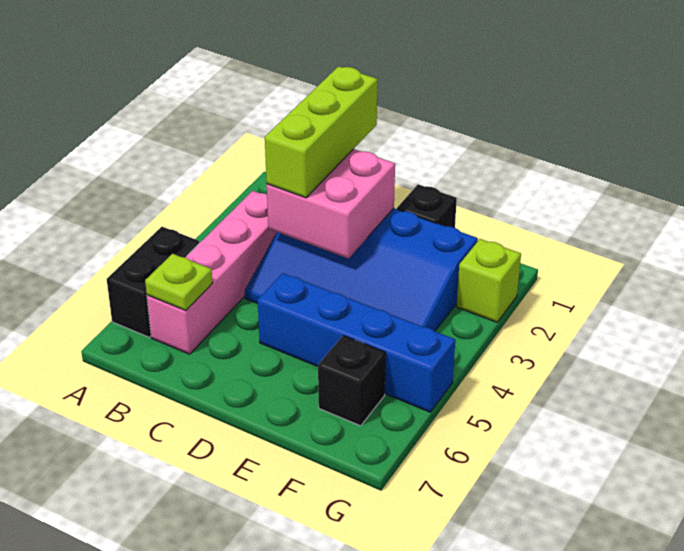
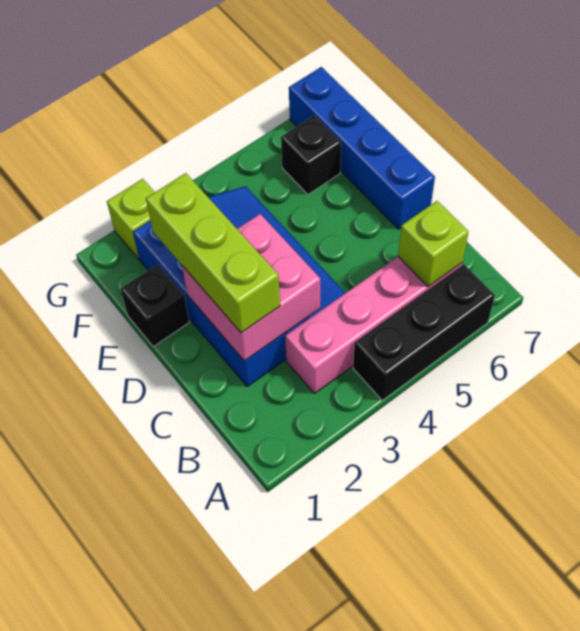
black brick A5:A6 level 1 -> black brick A4:A6 level 1
lime plate B6 level 2 -> lime brick B6 level 2
lime brick C1:C3 level 3 -> lime brick C2:E2 level 3
blue brick D5:G5 level 1 -> blue brick D7:G7 level 1

